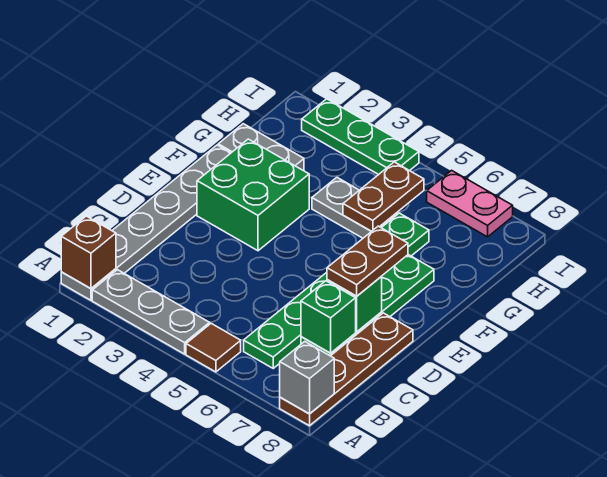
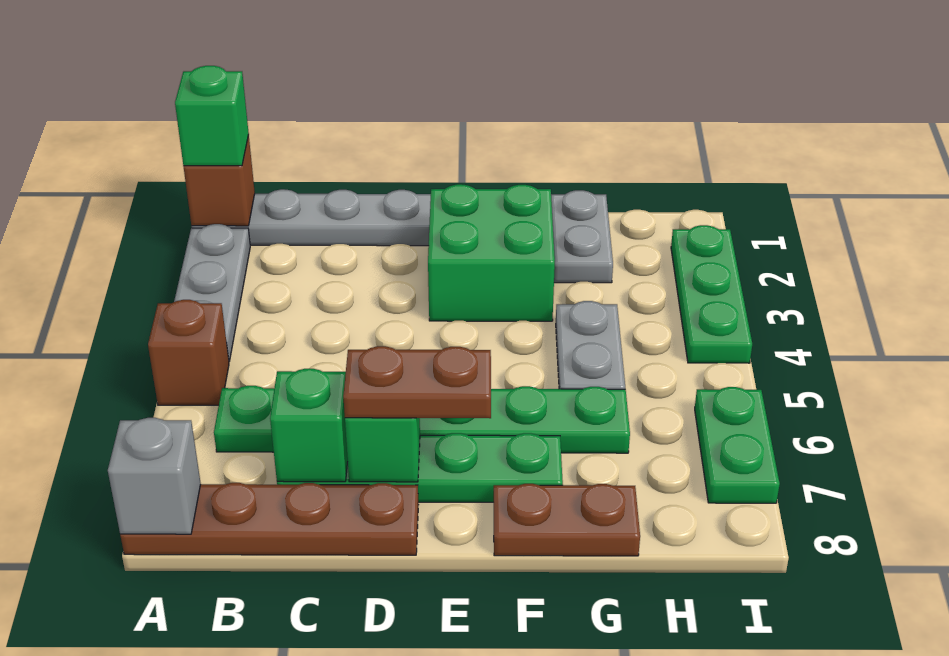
none -> green brick A1 level 3
brown tile A5 level 1 -> brown brick A5 level 1
brown plate G5:H5 level 2 -> brown plate F8:G8 level 1
pink plate I6:I7 level 1 -> green plate I6:I7 level 1

